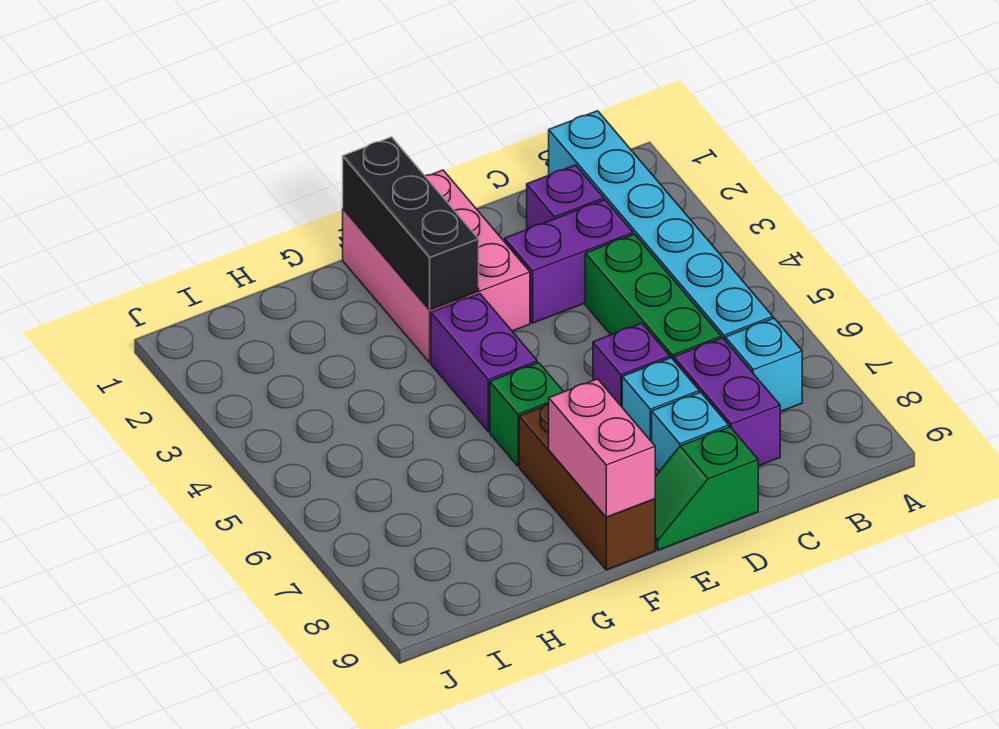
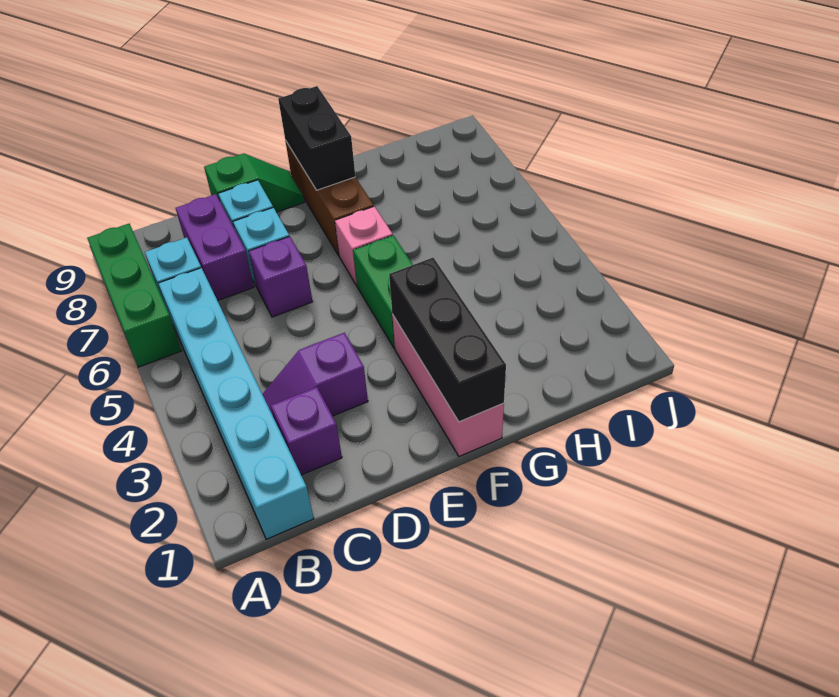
purple brick C3:D3 level 1 -> purple slope C3:D3 level 1 top D
green brick C4:C6 level 1 -> green brick A6:A8 level 1
pink brick E1:F3 level 1 -> pink brick F1:F3 level 1
purple brick F4:F5 level 1 -> green brick F4:F5 level 1
green brick F6 level 1 -> pink brick F6 level 1
pink brick F8:F9 level 2 -> black brick F8:F9 level 2

